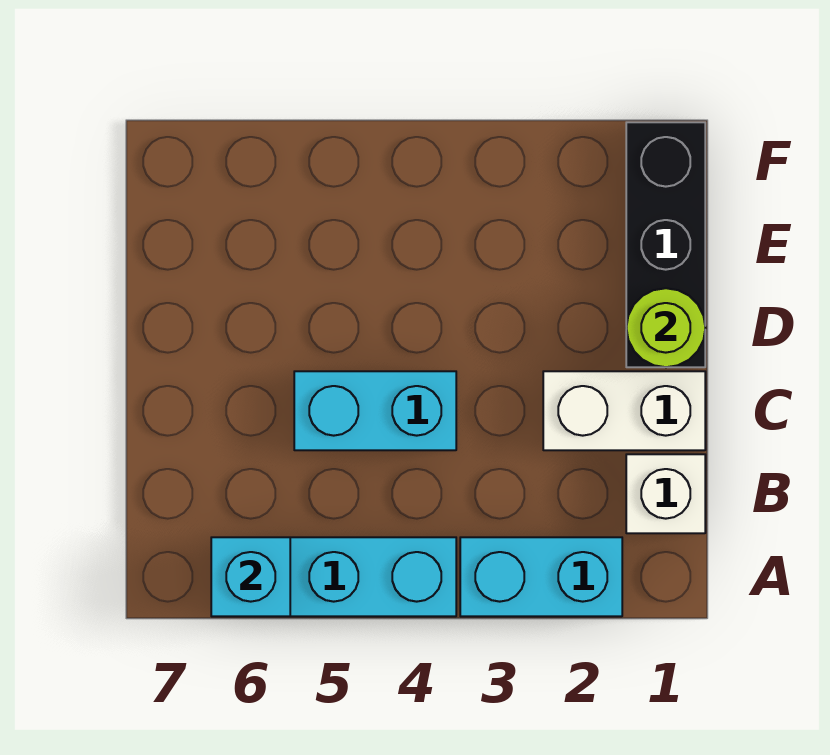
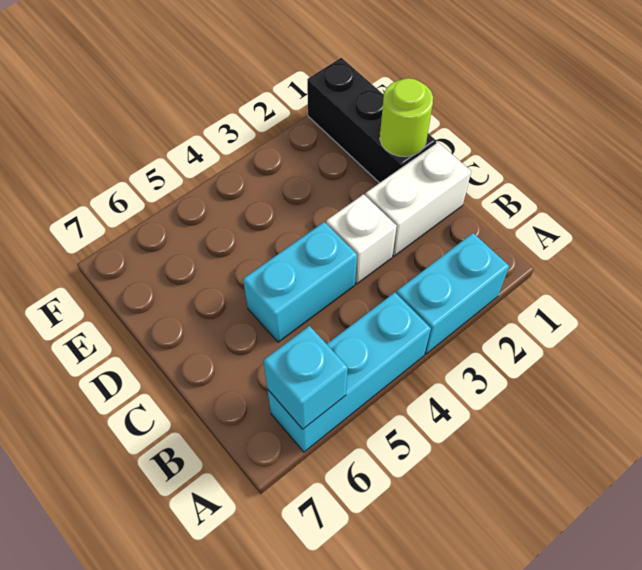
white brick B1 level 1 -> white brick C3 level 1

